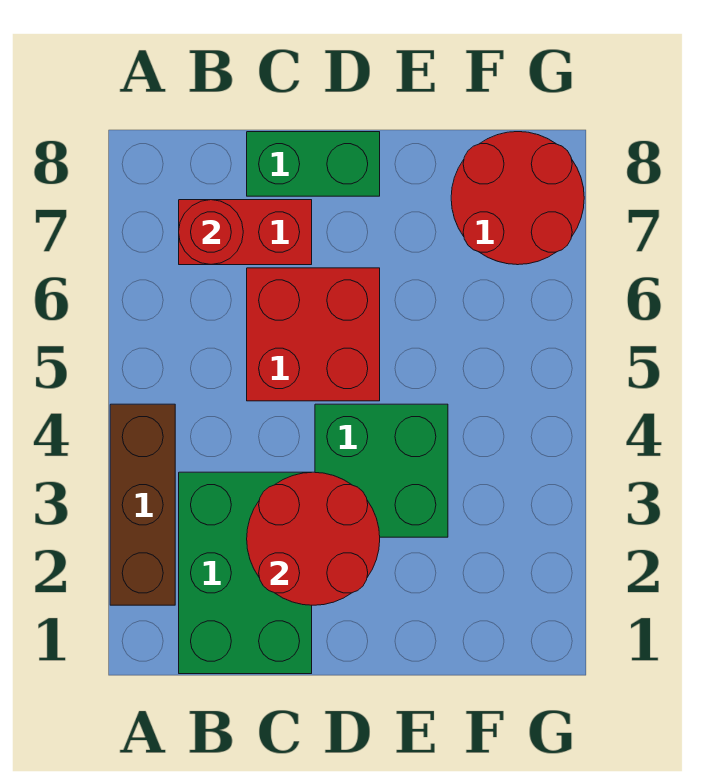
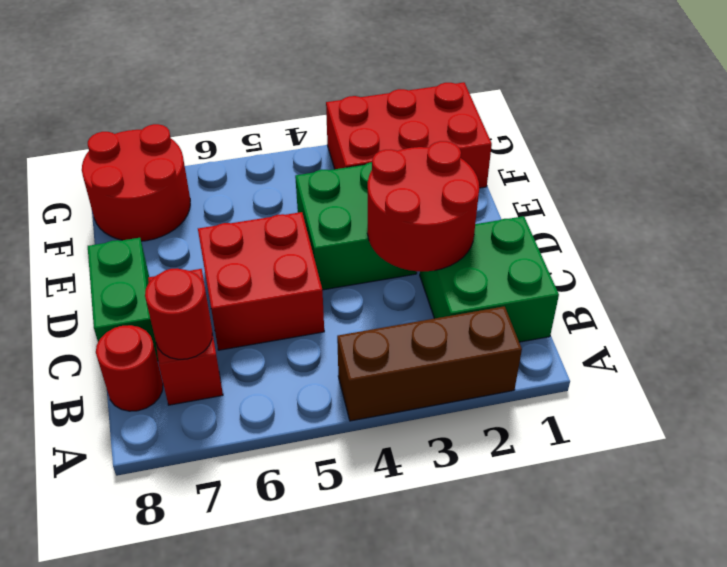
green brick B1:C3 level 1 -> green brick B1:C2 level 1
none -> red round brick B8 level 1
none -> red brick F1:G3 level 1

